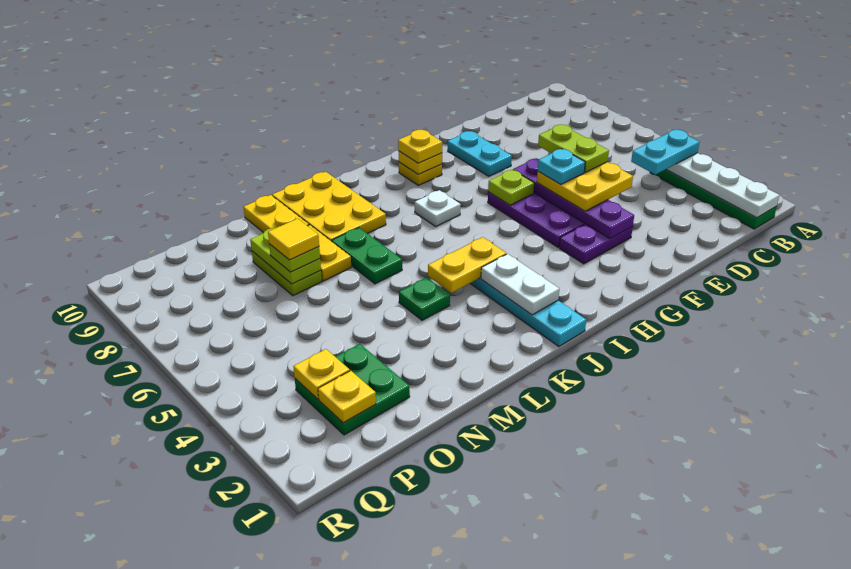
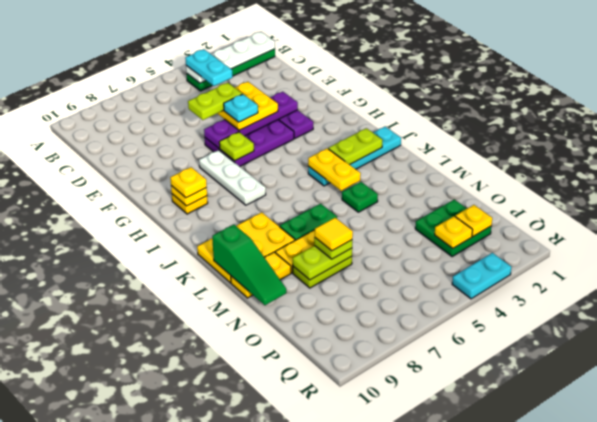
cyan plate F8:F9 level 1 -> cyan plate R3:R4 level 1
white plate I7 level 1 -> white plate G7:I7 level 1
white plate J2:J3 level 2 -> lime plate J2:J3 level 2
none -> green slope L10:N10 level 2 top L

